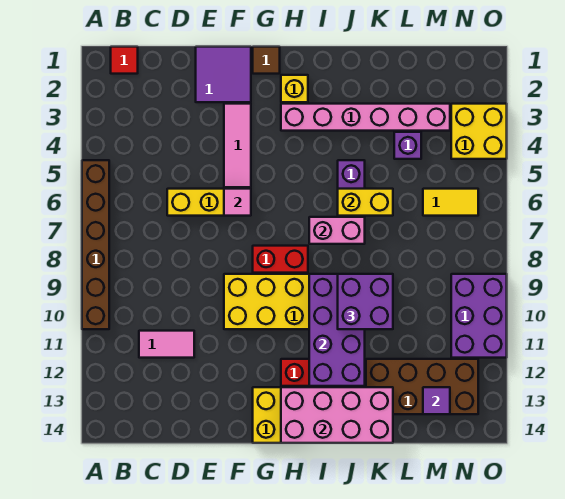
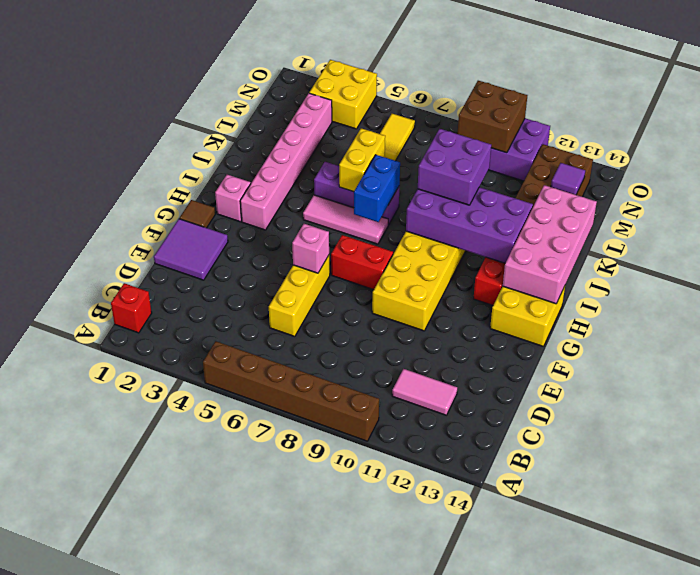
red tile B1 level 1 -> red brick B1 level 1
pink tile C11:D11 level 1 -> pink tile C11:C12 level 1
pink tile F3:F5 level 1 -> pink tile I5:I7 level 1
pink tile F6 level 2 -> pink brick F6 level 2
red brick G8:H8 level 1 -> red brick G7:G8 level 1
yellow brick H2 level 1 -> pink brick H2 level 1
pink brick I7:J7 level 2 -> blue brick I7:J7 level 2
purple brick L4 level 1 -> none
none -> brown brick N9:O10 level 2

